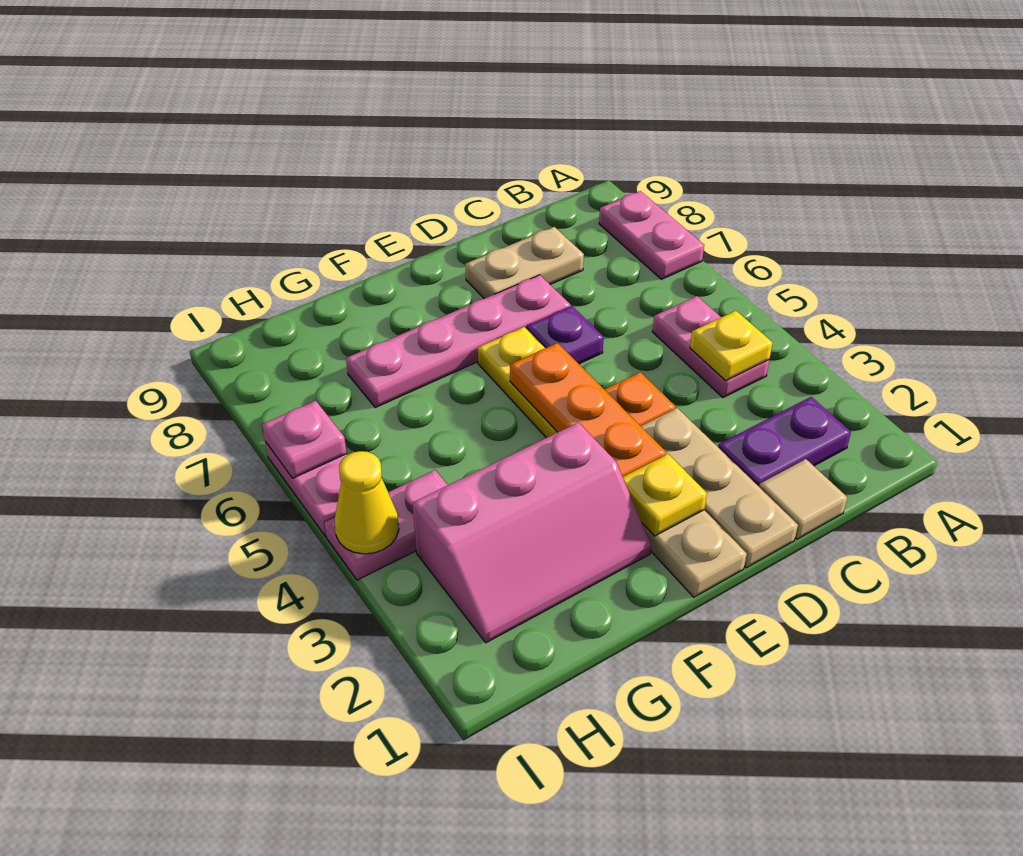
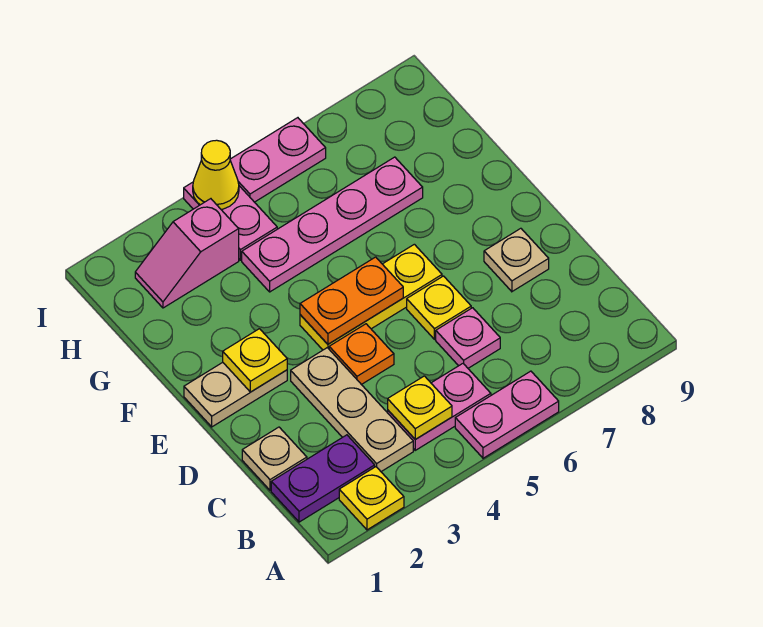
none -> yellow plate A2 level 1
pink plate A7:A8 level 1 -> pink plate A5:A6 level 1
purple plate B2:C2 level 1 -> purple plate B1:B2 level 1
tan tile C1 level 1 -> tan plate C1 level 1
tan plate C8:D8 level 1 -> tan plate D8 level 1
tan plate D1:D3 level 1 -> tan plate B3:D3 level 1
purple plate D6 level 1 -> yellow plate D6 level 1
pink plate D7:G7 level 1 -> pink plate G4:G7 level 1
orange plate E3:E5 level 2 -> orange plate E4:E5 level 2
pink slope F2:H3 level 1 top 3 -> pink slope H2:H3 level 1 top 3
pink plate I6 level 2 -> pink plate C6 level 1

